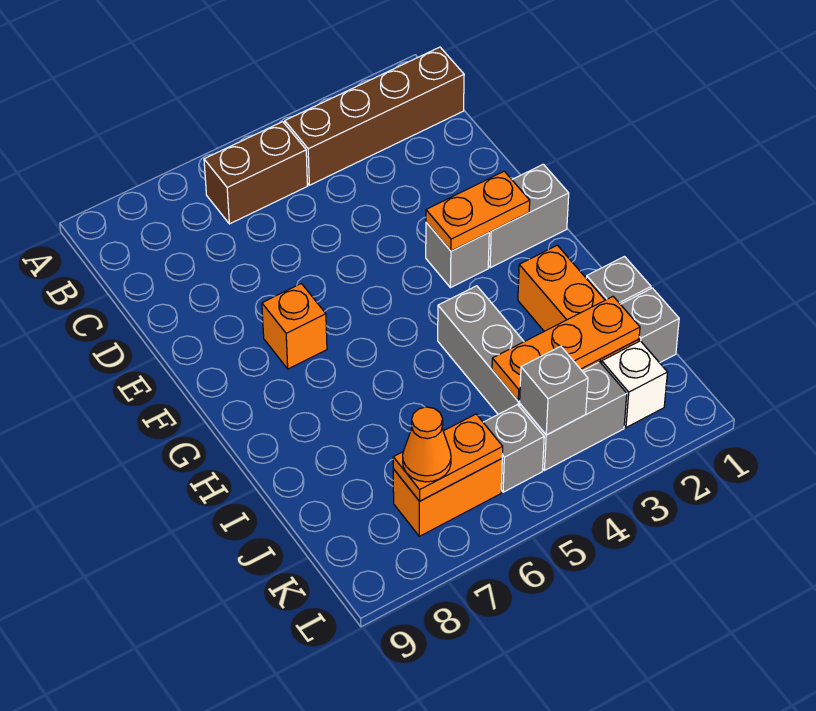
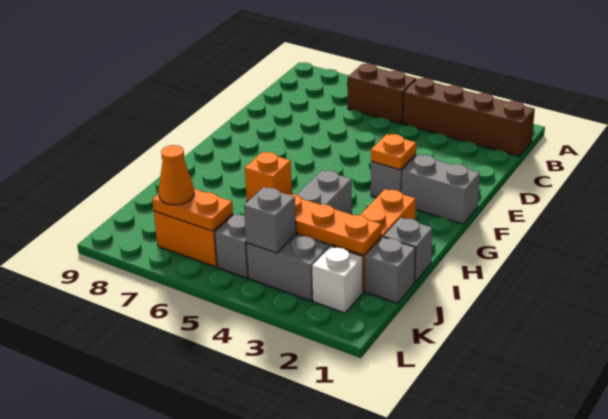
orange plate F2:F3 level 2 -> orange plate F3 level 2
orange brick F7 level 1 -> orange brick H6 level 1

